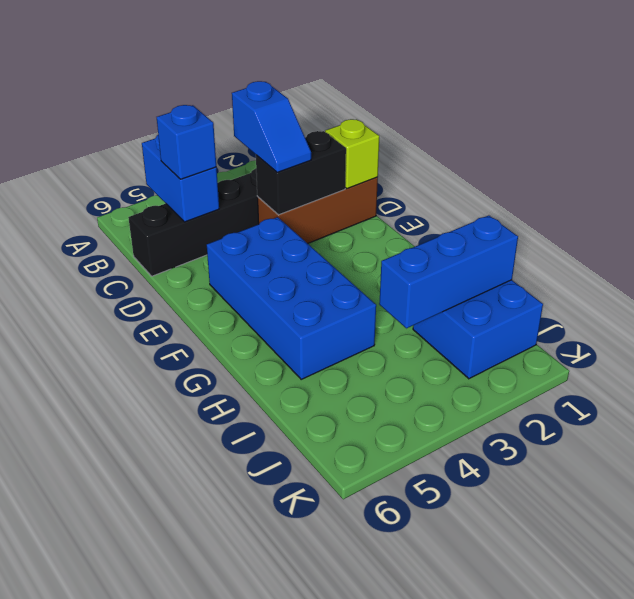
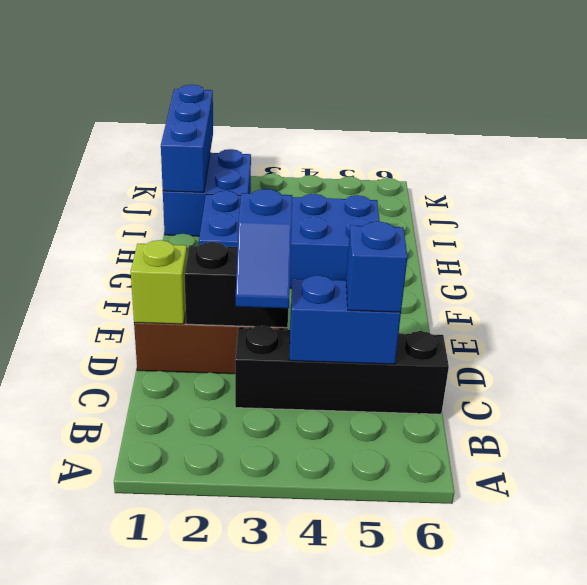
blue brick B5:C5 level 2 -> blue brick C4:C5 level 2
blue slope C3:D3 level 3 top C -> blue slope C3:D3 level 3 top D
blue brick E4:H5 level 1 -> blue brick G2:H5 level 1
blue brick I1:I3 level 2 -> blue brick I1:K1 level 2

